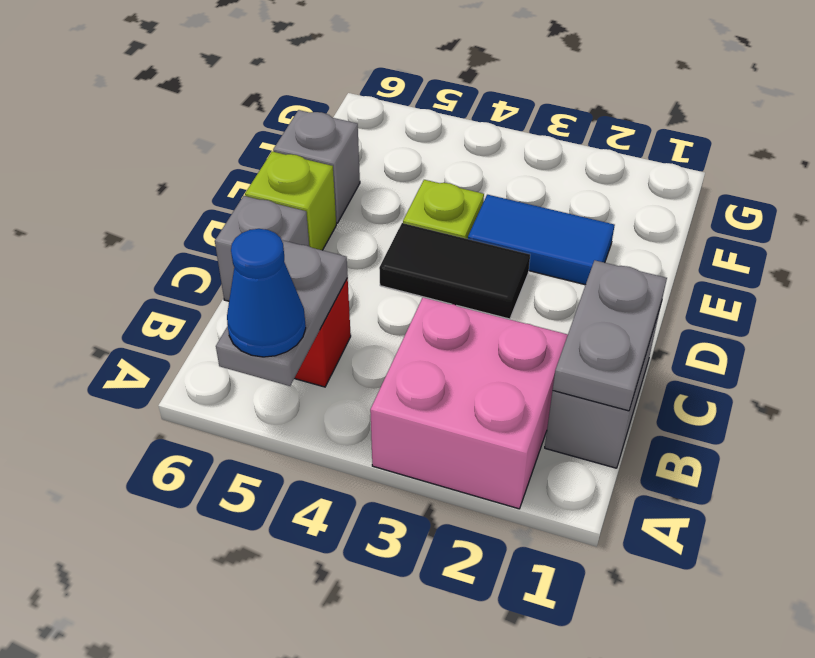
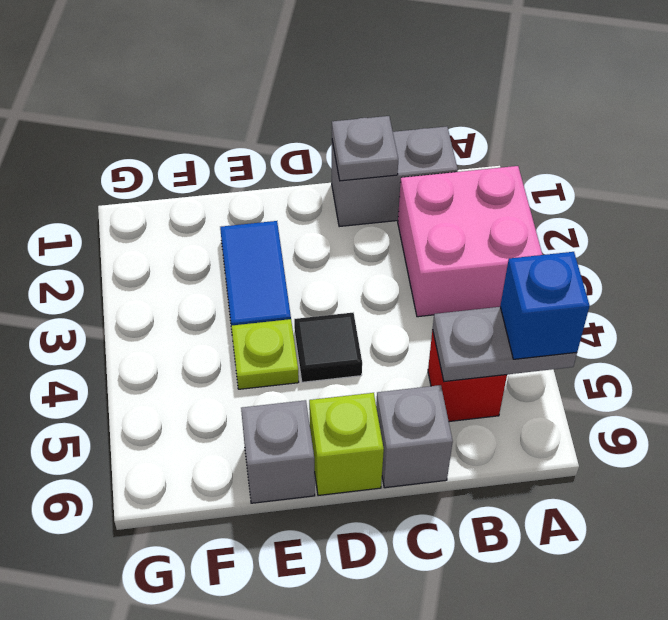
blue cone A5 level 3 -> blue brick A5 level 3
grey plate B1:C1 level 2 -> grey plate C1 level 2
black tile D3:D4 level 1 -> black tile D4 level 1

